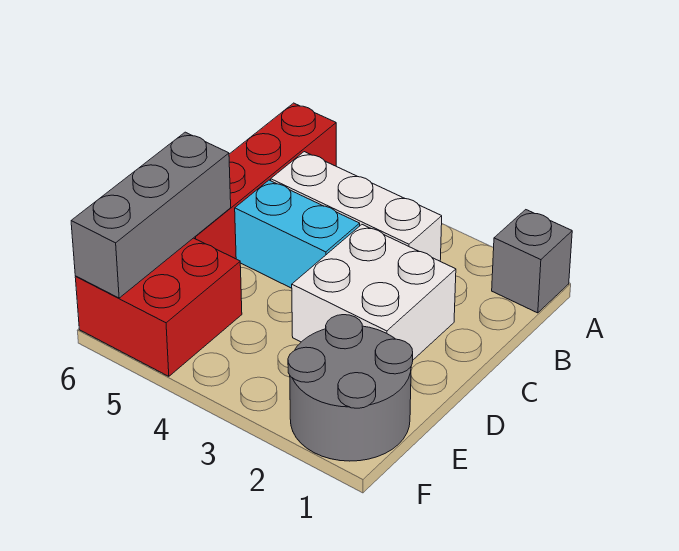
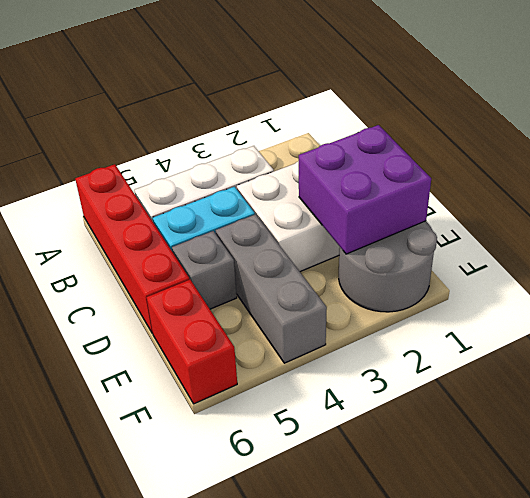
grey brick A1 level 1 -> grey brick D5 level 1
none -> purple brick D1:E2 level 2
grey brick D6:F6 level 2 -> grey brick D4:F4 level 1
red brick E5:F6 level 1 -> red brick E6:F6 level 1

